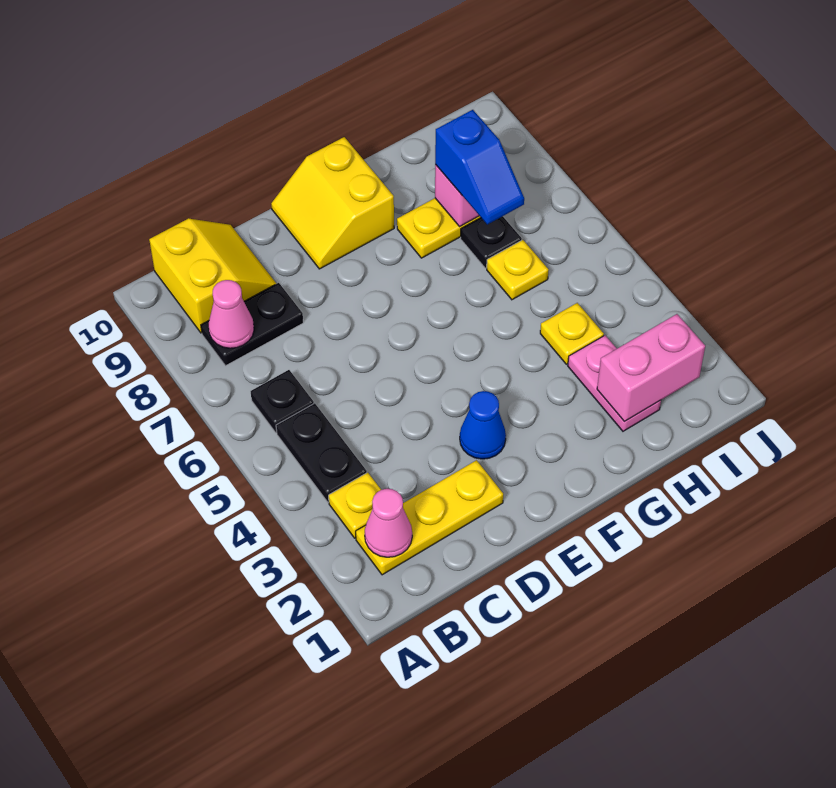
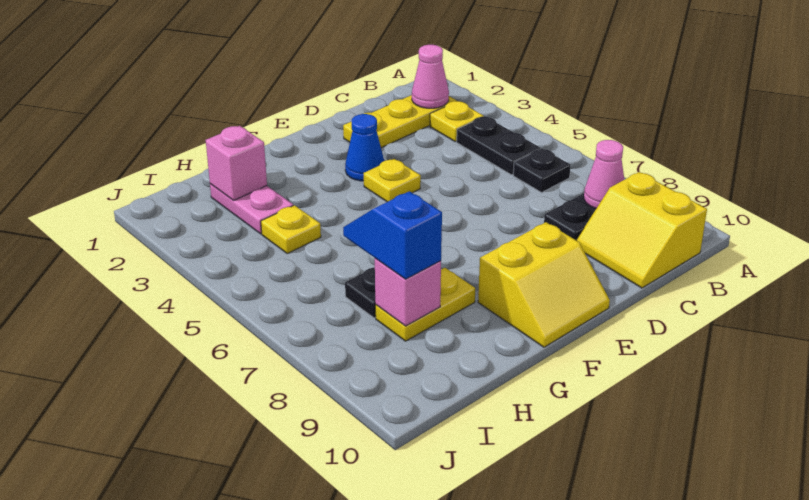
yellow slope E9:F10 level 1 top F -> yellow slope E9:F10 level 1 top 9
pink brick H2:I2 level 2 -> pink brick H2 level 2
yellow plate H6 level 1 -> yellow plate E4 level 1

